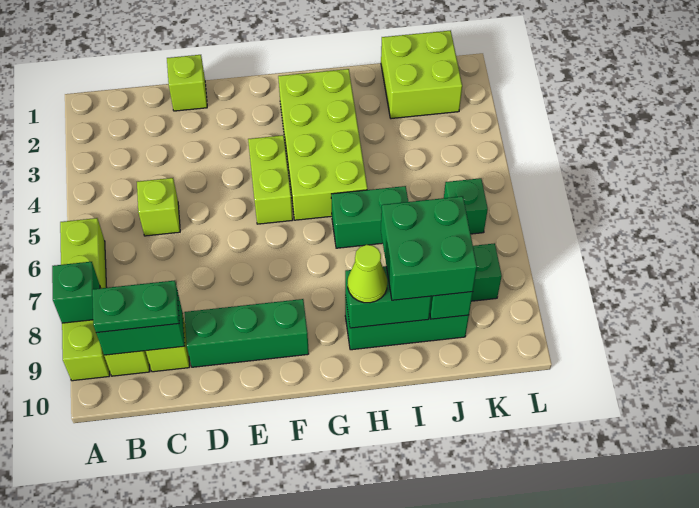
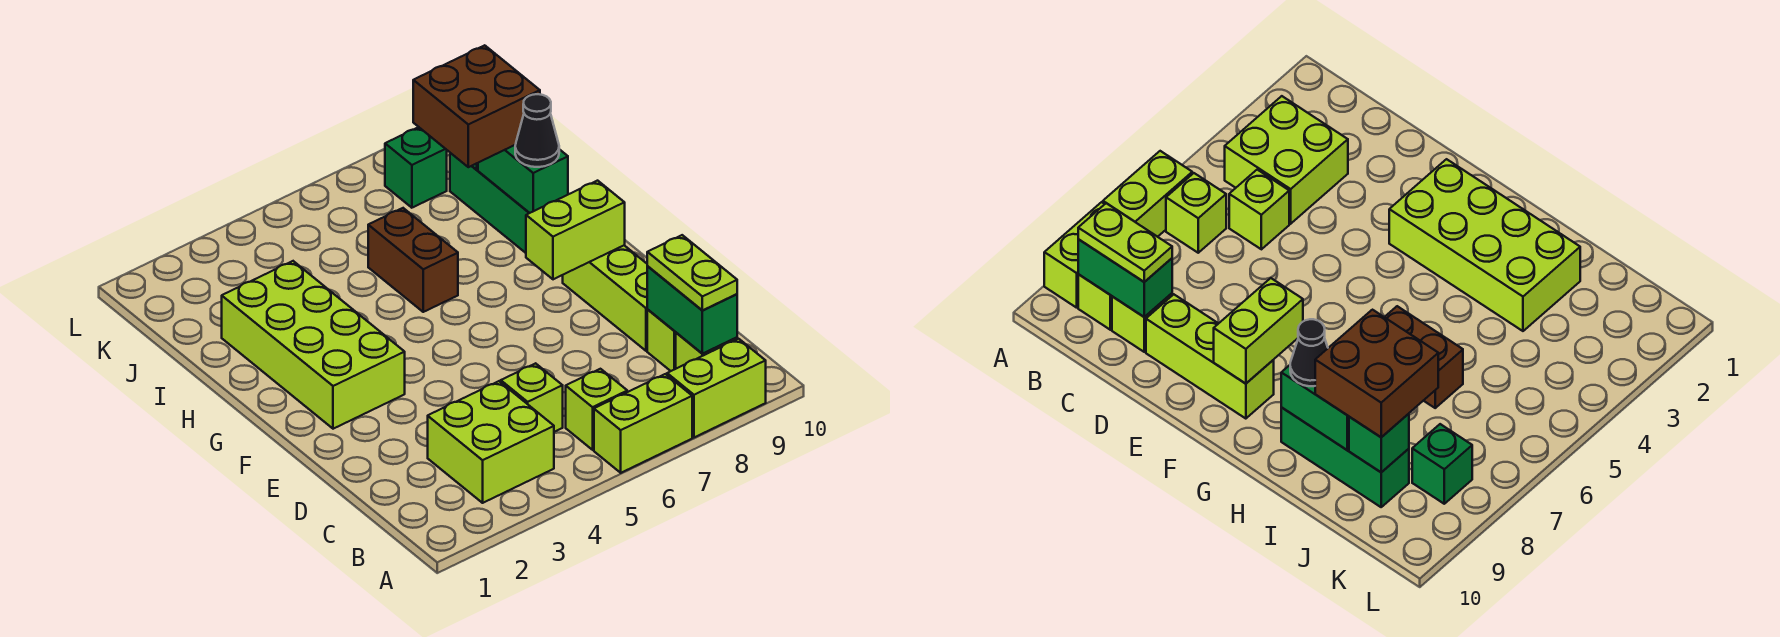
green brick A8 level 2 -> none
green plate B9:C9 level 3 -> lime plate B9:C9 level 3
lime brick D1 level 1 -> lime brick B6 level 1
green brick D9:F9 level 1 -> lime brick D9:F9 level 1
lime brick F4:F5 level 1 -> lime brick F8:F9 level 2
lime brick G2:H5 level 1 -> lime brick F2:I3 level 1
green brick H6:I6 level 1 -> brown brick H6:I6 level 1
lime cone H9 level 3 -> black cone H9 level 3
green brick I8:J9 level 3 -> brown brick I8:J9 level 3
lime brick J1:K2 level 1 -> lime brick B3:C4 level 1
green brick K6 level 1 -> none

